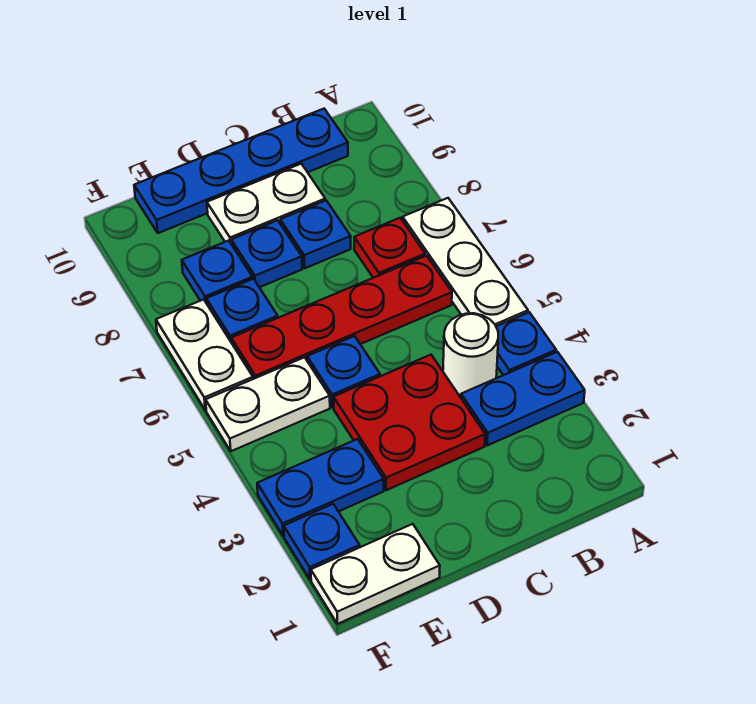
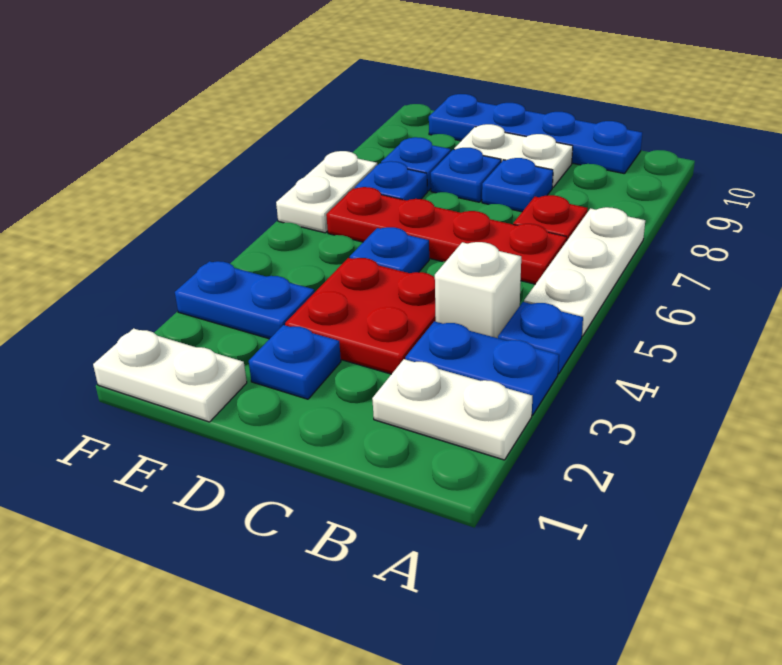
white round brick B4 level 1 -> white brick B4 level 1
white plate E5:F5 level 1 -> white plate A2:B2 level 1
blue plate F2 level 1 -> blue plate D2 level 1

